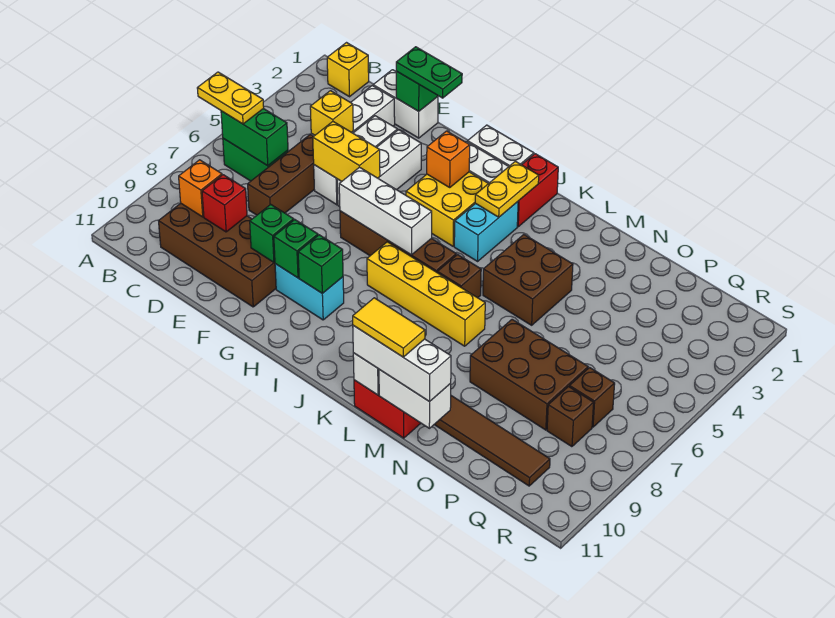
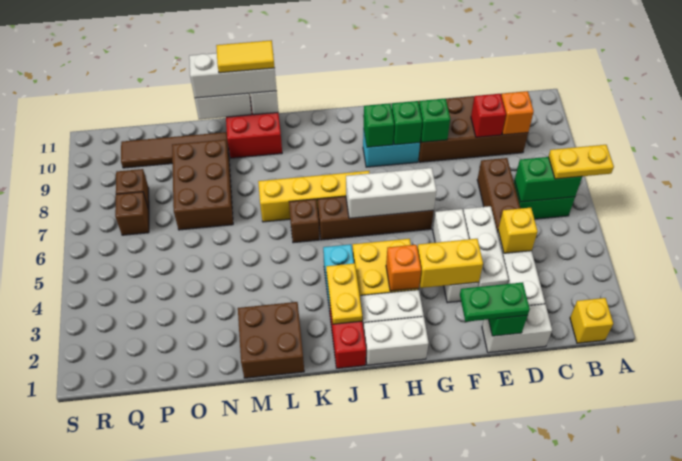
yellow brick E5:F5 level 2 -> yellow brick F3:G3 level 2
brown brick L4:M5 level 1 -> brown brick L1:M2 level 1
brown brick N7:P8 level 1 -> brown brick N7:O9 level 1

